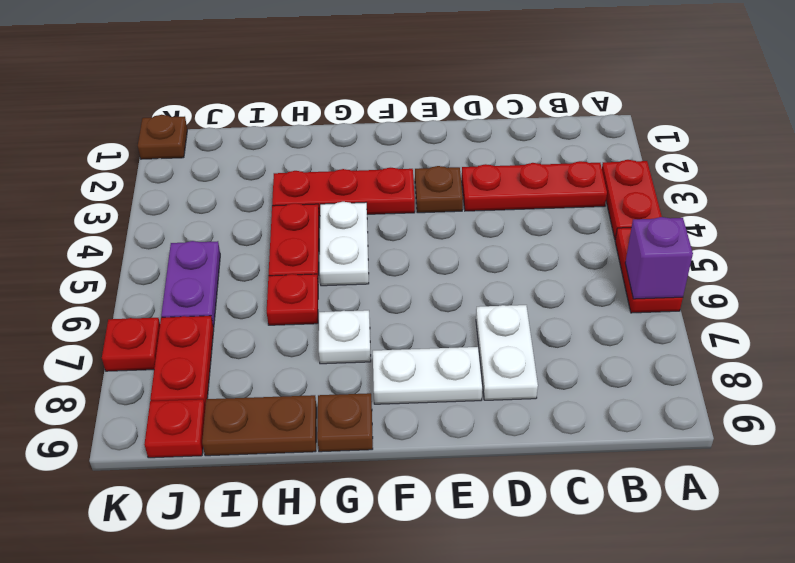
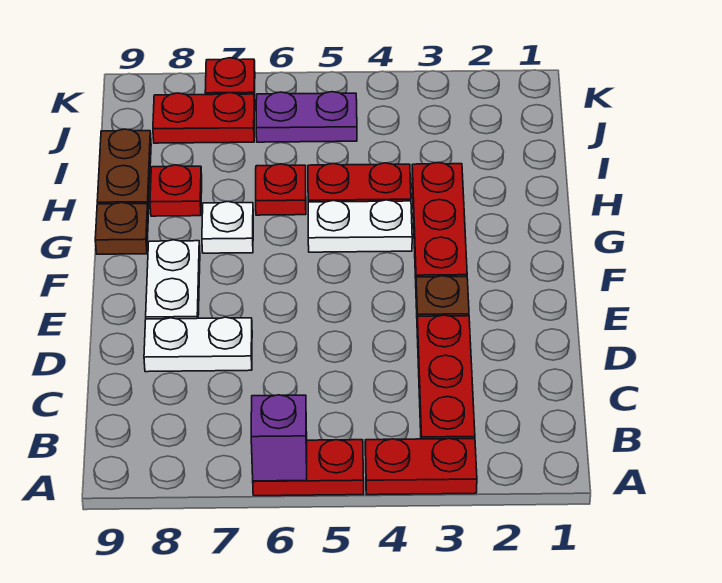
red plate J9 level 1 -> red plate H8 level 1
brown plate K1 level 1 -> none

